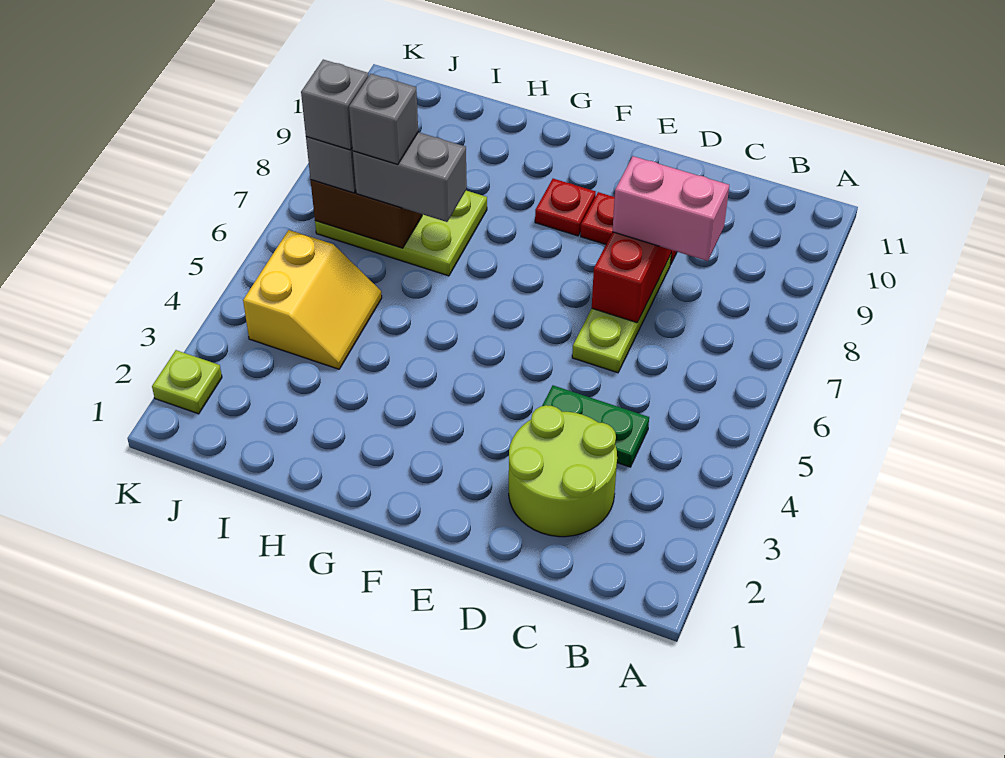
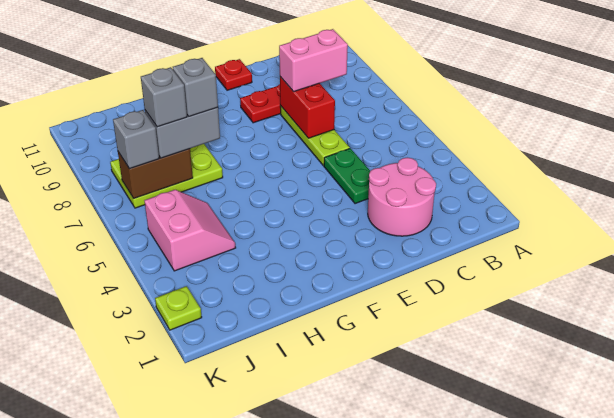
lime round brick C2:D3 level 1 -> pink round brick C2:D3 level 1
green plate C4:D4 level 1 -> green plate D4:D5 level 1
red plate F9 level 1 -> red plate E11 level 1
yellow slope I4:J5 level 1 top J -> pink slope I4:J5 level 1 top J
grey brick J7 level 4 -> grey brick H7 level 4

